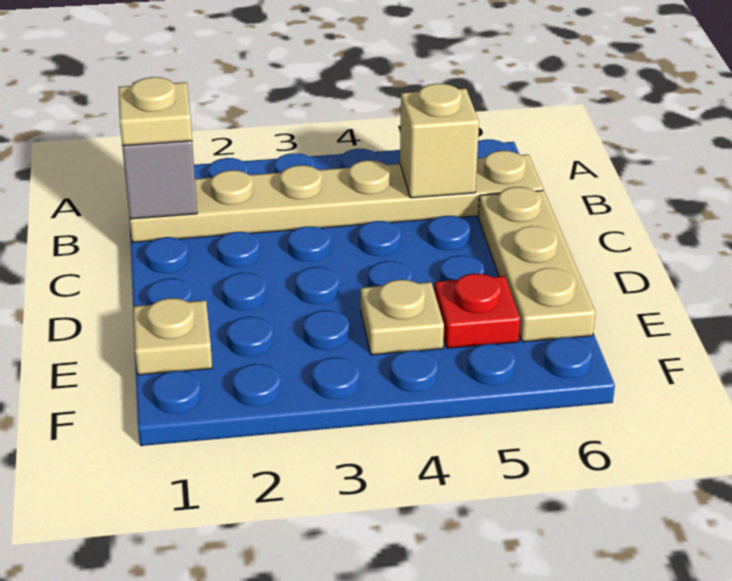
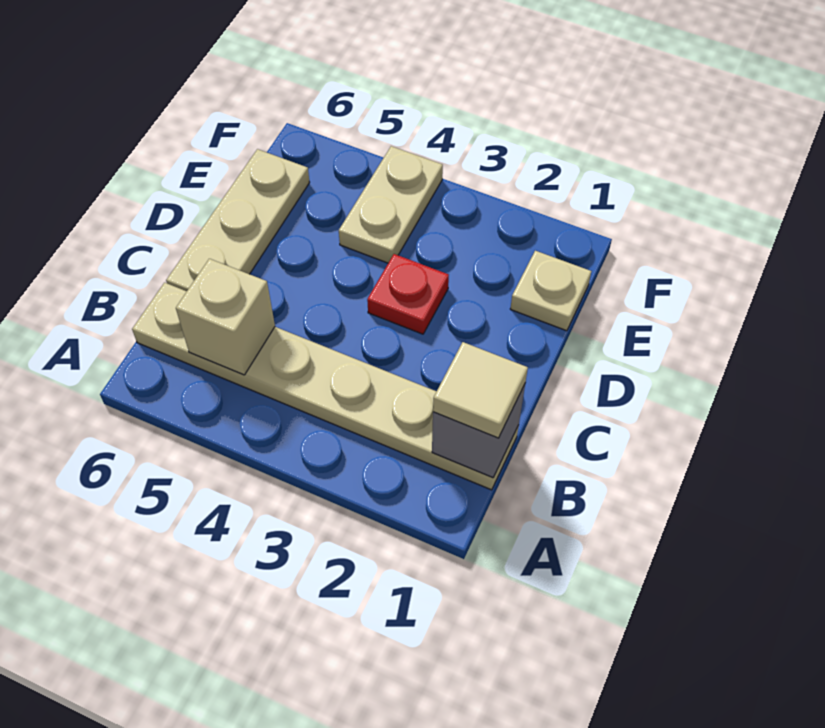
tan plate B1 level 3 -> tan tile B1 level 3
tan plate E4 level 1 -> tan plate E4:F4 level 1
red plate E5 level 1 -> red plate D3 level 1

